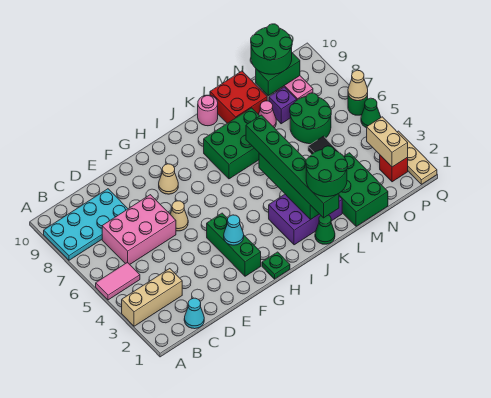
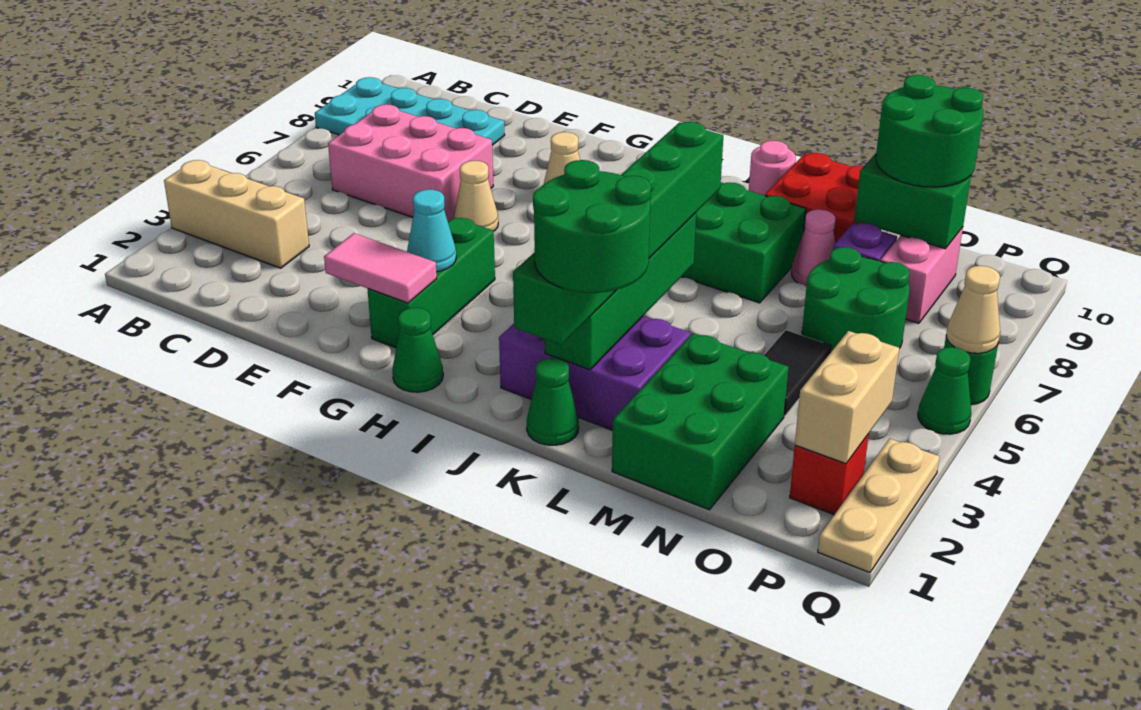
pink tile A5:B5 level 1 -> pink tile F2:G2 level 2
cyan cone C1 level 1 -> none
green plate H1 level 1 -> green cone H1 level 1

